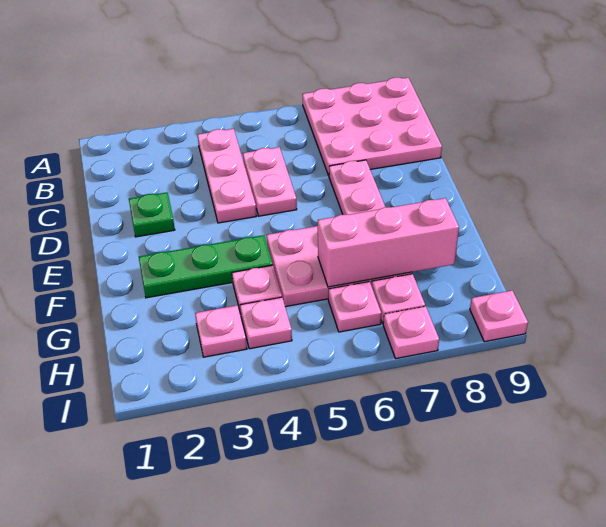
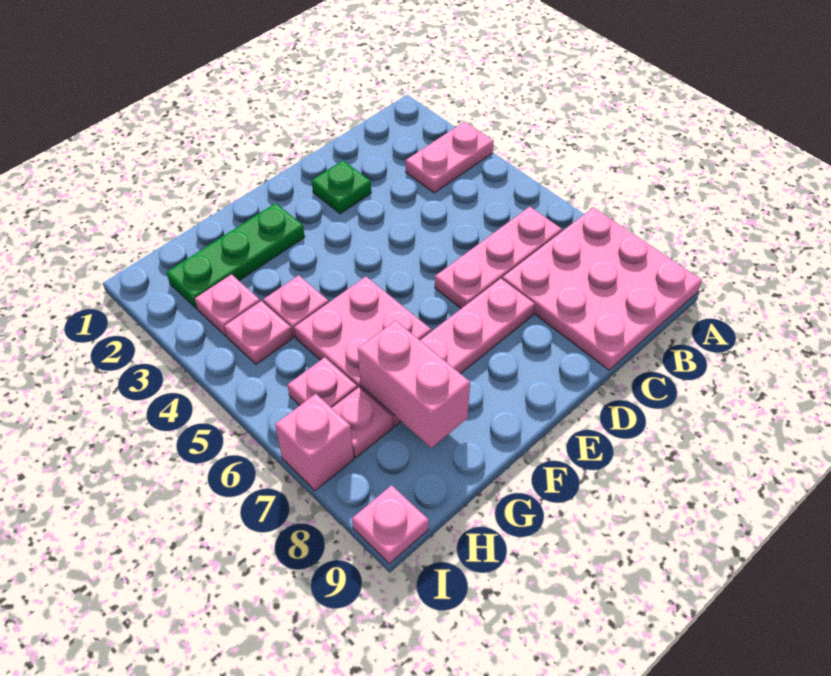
pink plate B4:D4 level 1 -> pink plate B6:D6 level 1
pink plate C5:D5 level 1 -> pink plate A3:B3 level 1
green plate F2:F4 level 1 -> green plate F2:H2 level 1
pink brick G6:G8 level 2 -> pink brick G7:G8 level 2
pink plate I7 level 1 -> pink brick I7 level 1

